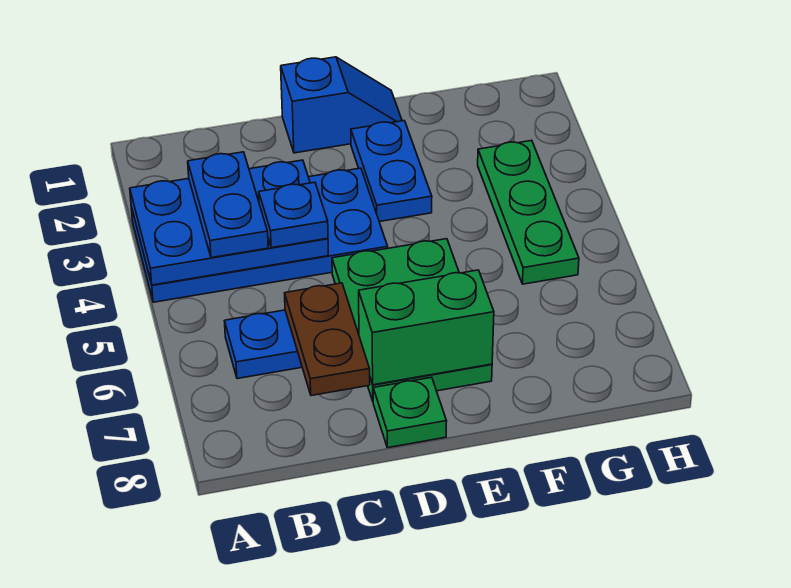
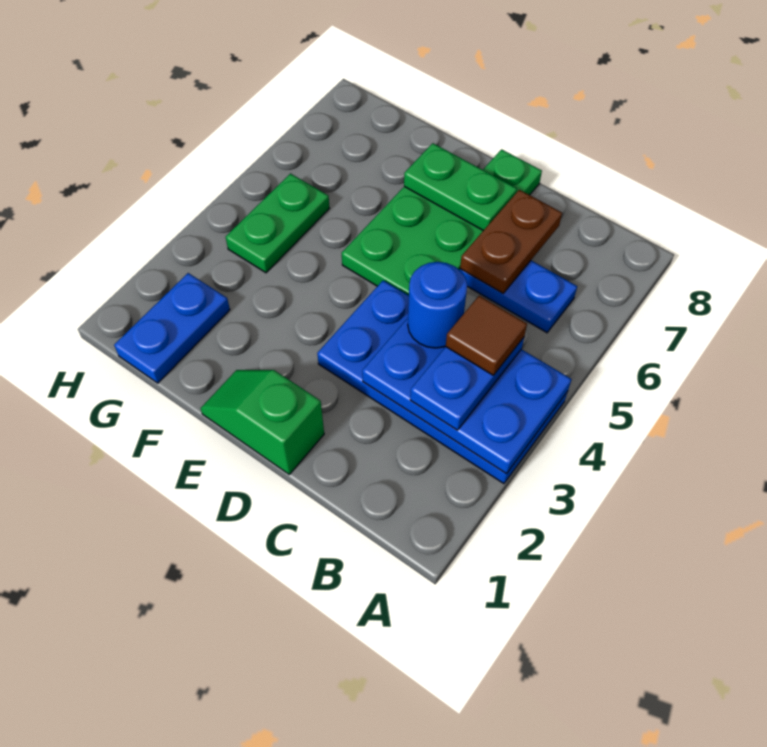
none -> brown tile B4 level 4
blue plate C4 level 3 -> blue round brick C4 level 3
blue slope D1:E1 level 1 top D -> green slope D1:E1 level 1 top D
green brick D7:E7 level 2 -> green plate D7:E7 level 2
blue plate E2:E3 level 1 -> blue plate G1:G2 level 1
green plate G3:G5 level 1 -> green plate G4:G5 level 1

